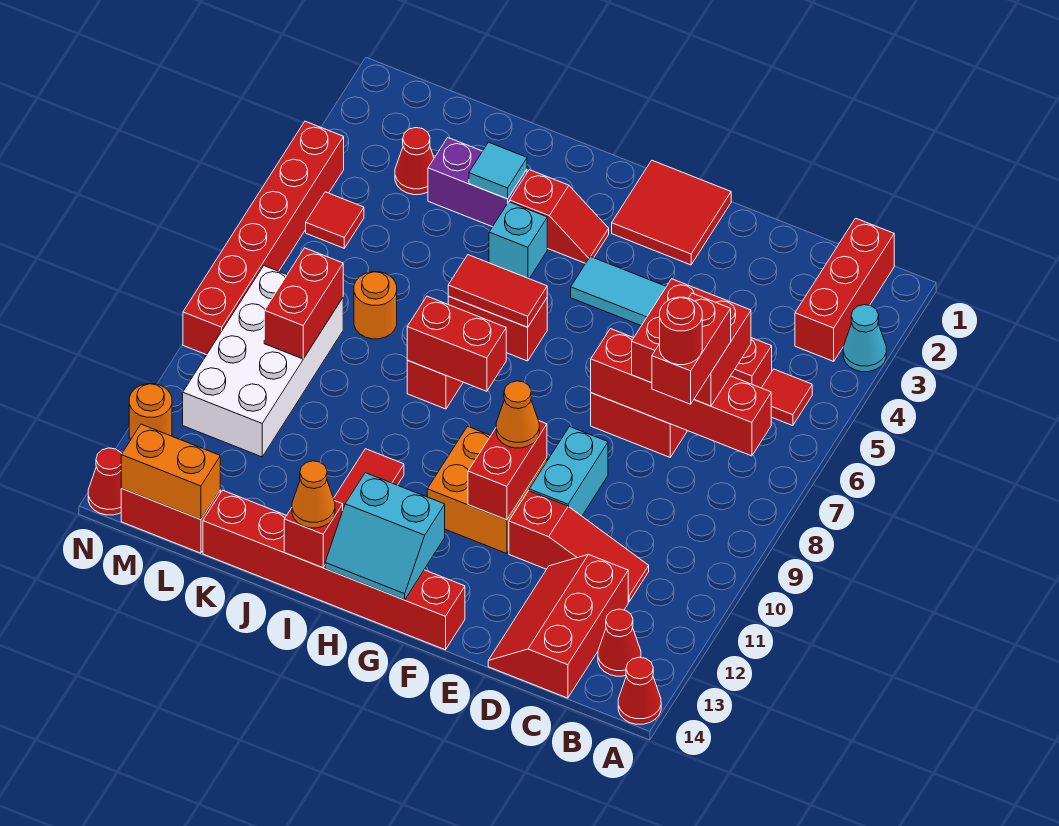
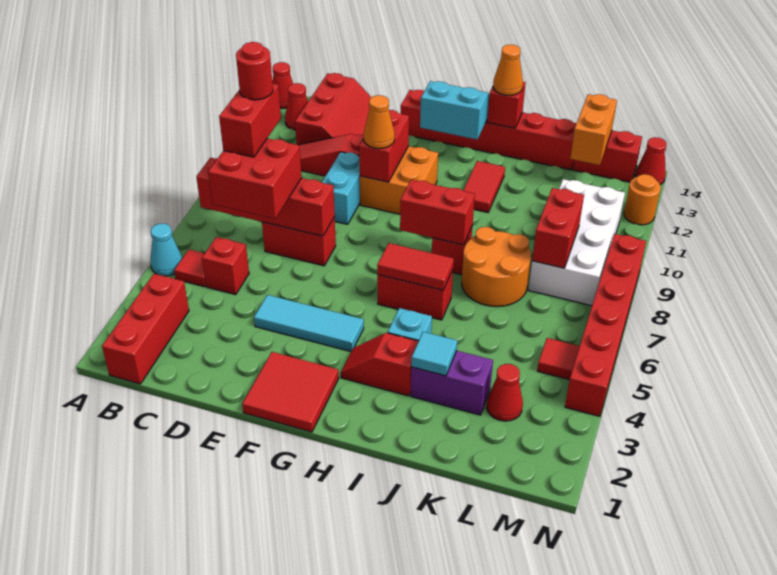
cyan cone A3 level 1 -> cyan cone A5 level 1
orange round brick K7 level 1 -> orange round brick J7:K8 level 1
orange brick L14:M14 level 2 -> orange brick L13:L14 level 2

